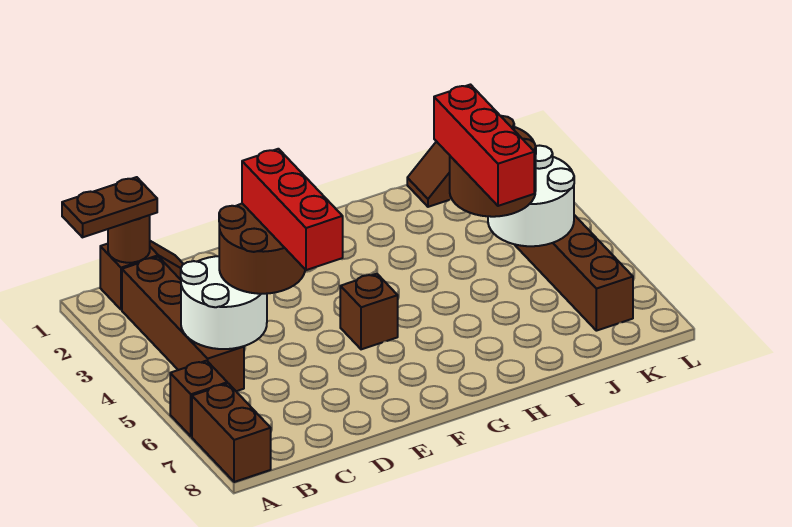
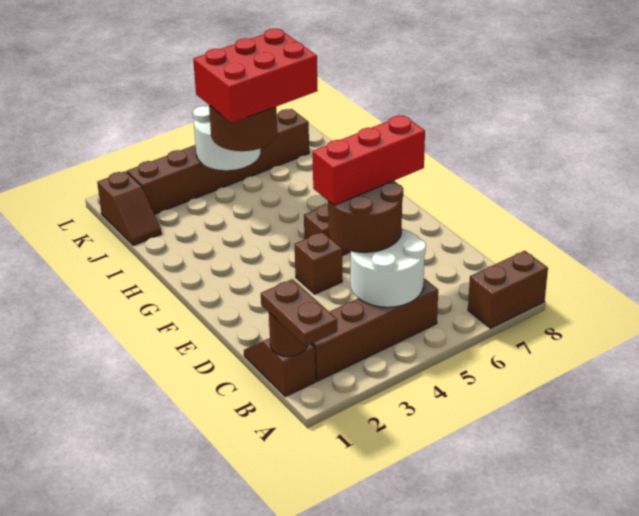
brown brick A6 level 1 -> brown brick E4 level 1
red brick I4:I6 level 4 -> red brick I4:J6 level 4

